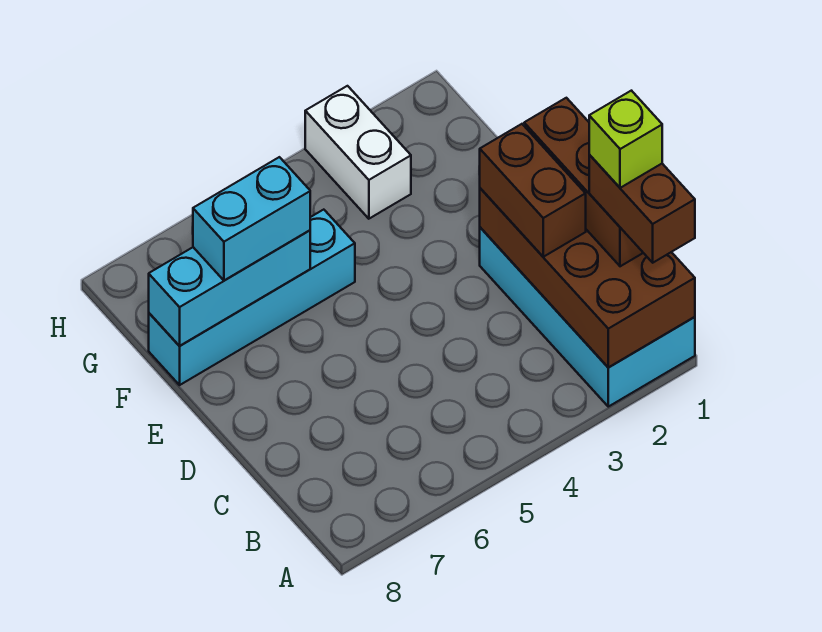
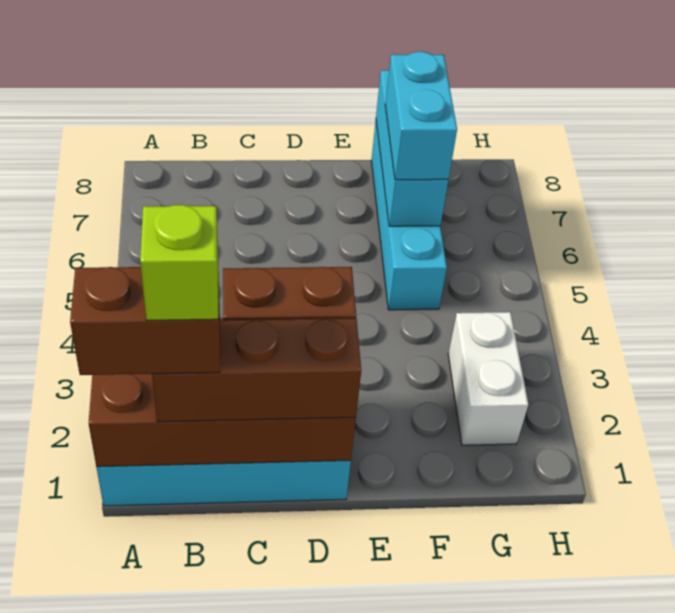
white brick G3:H3 level 1 -> white brick G2:G3 level 1

